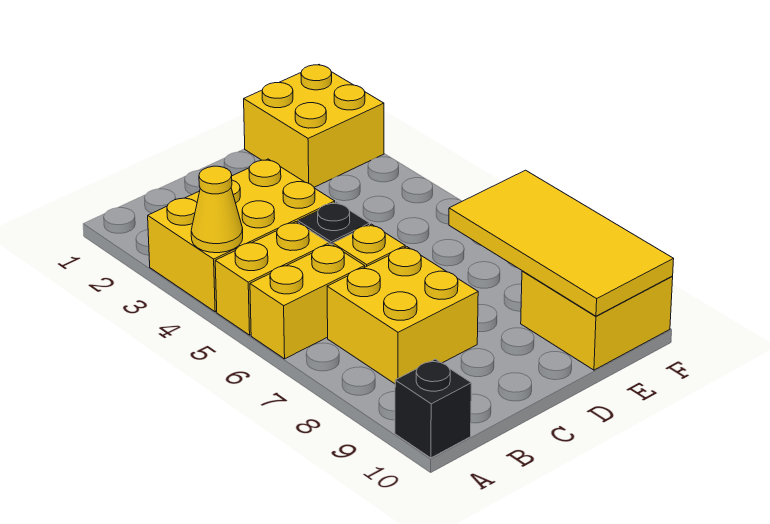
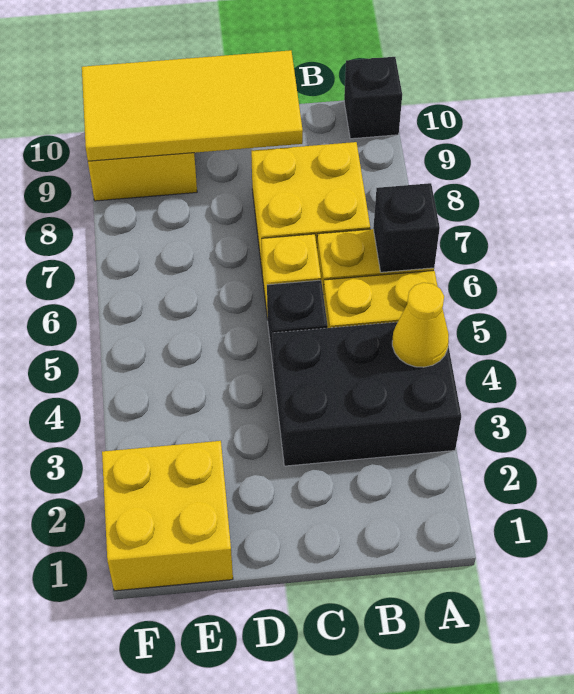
yellow brick A3:C4 level 1 -> black brick A3:C4 level 1
none -> black brick A6 level 2
yellow tile E7:F10 level 2 -> yellow tile C9:F10 level 2

